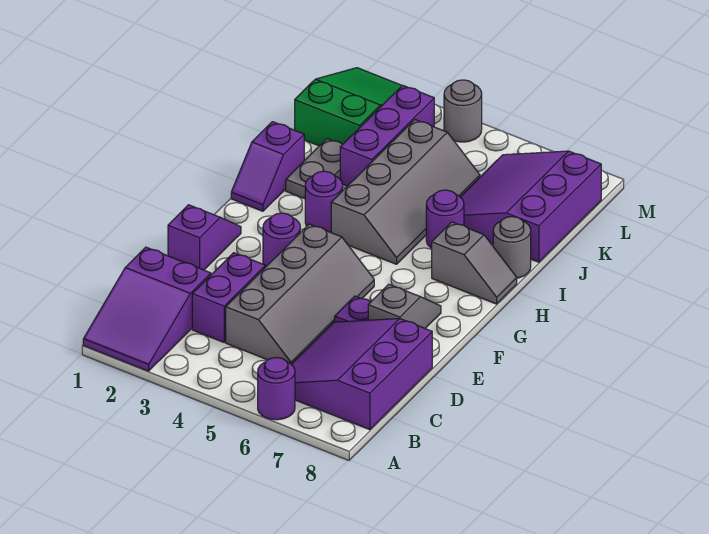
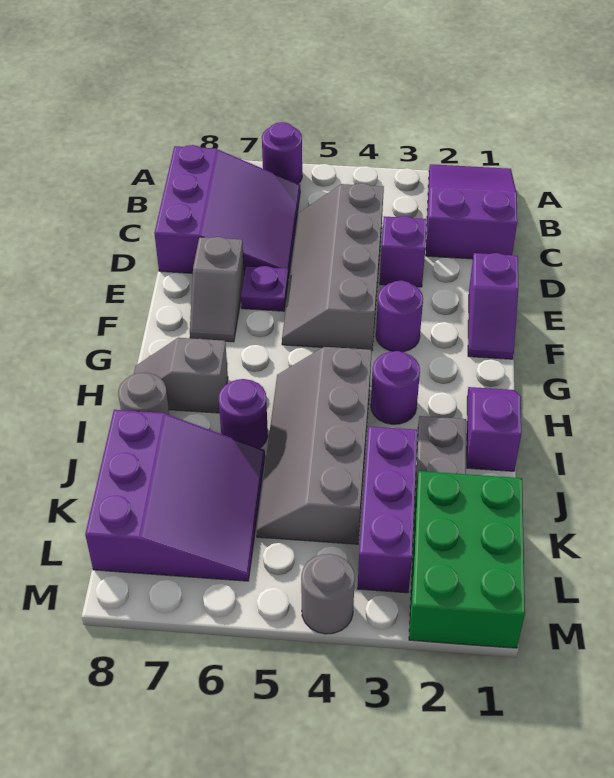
purple brick C3:D3 level 1 -> purple brick D3 level 1
green slope K1:M2 level 1 top K -> green brick K1:M2 level 1

